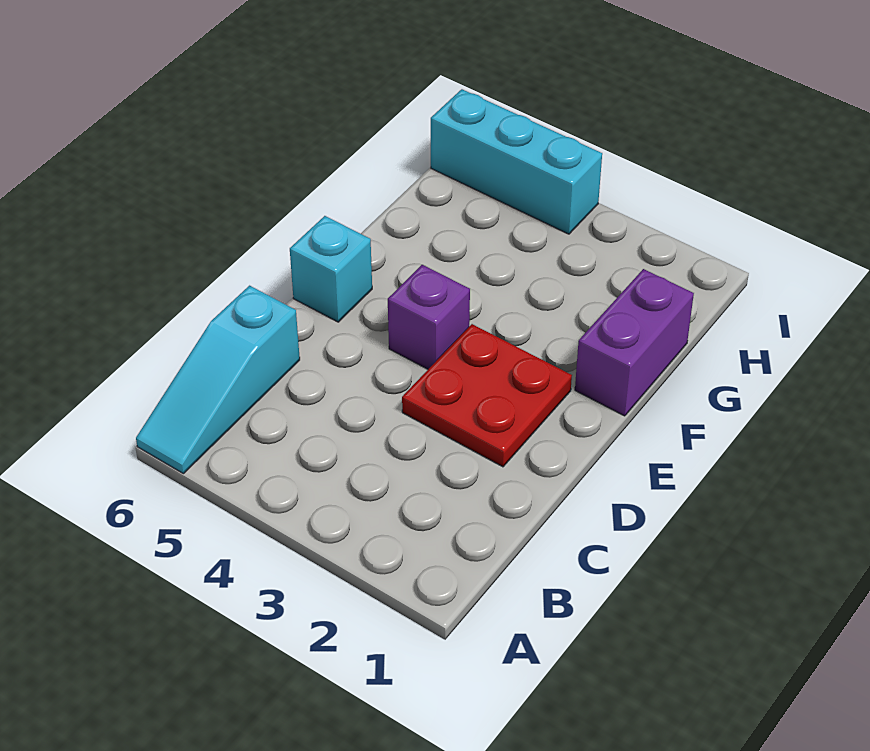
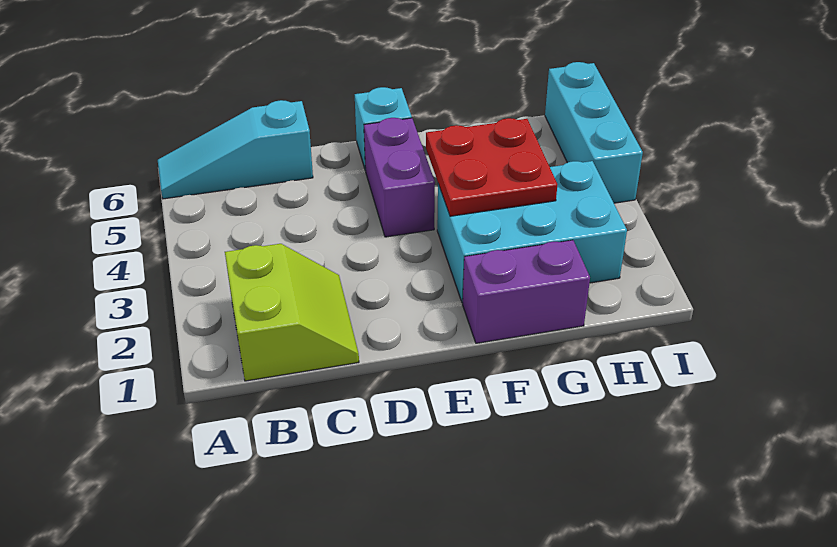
none -> lime slope B1:C2 level 1 top B
red plate D2:E3 level 1 -> red plate F3:G4 level 2
purple brick E4 level 1 -> purple brick E4:E5 level 1
none -> cyan brick F2:H3 level 1

